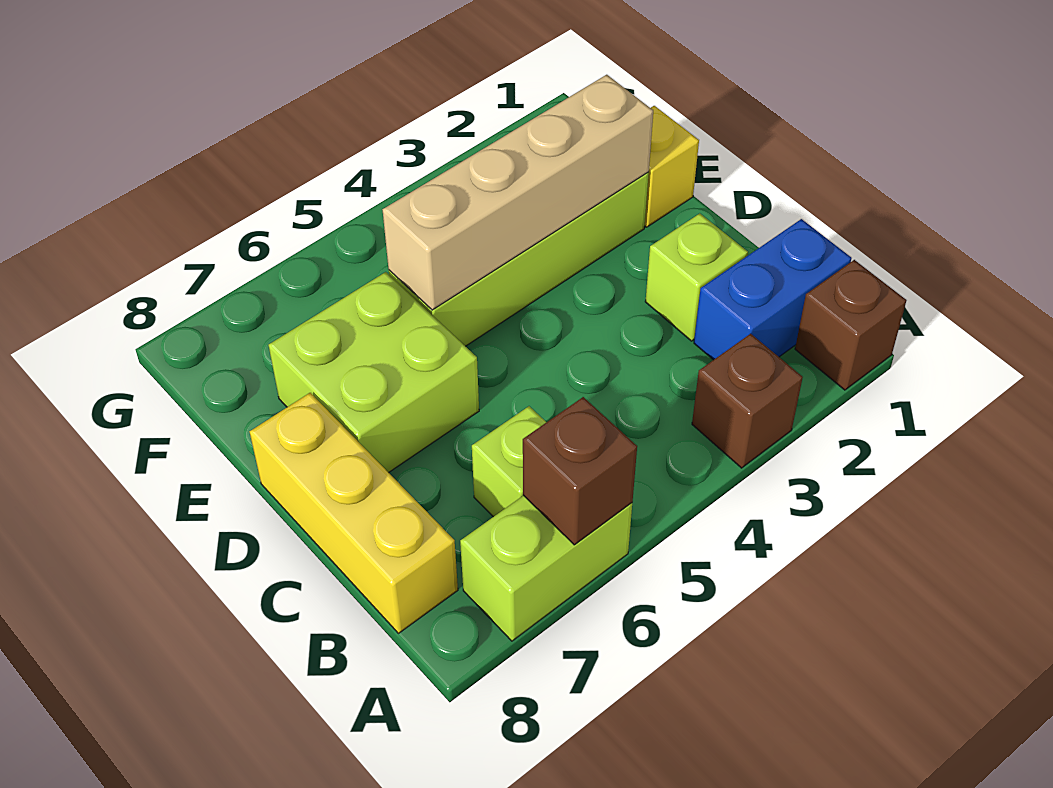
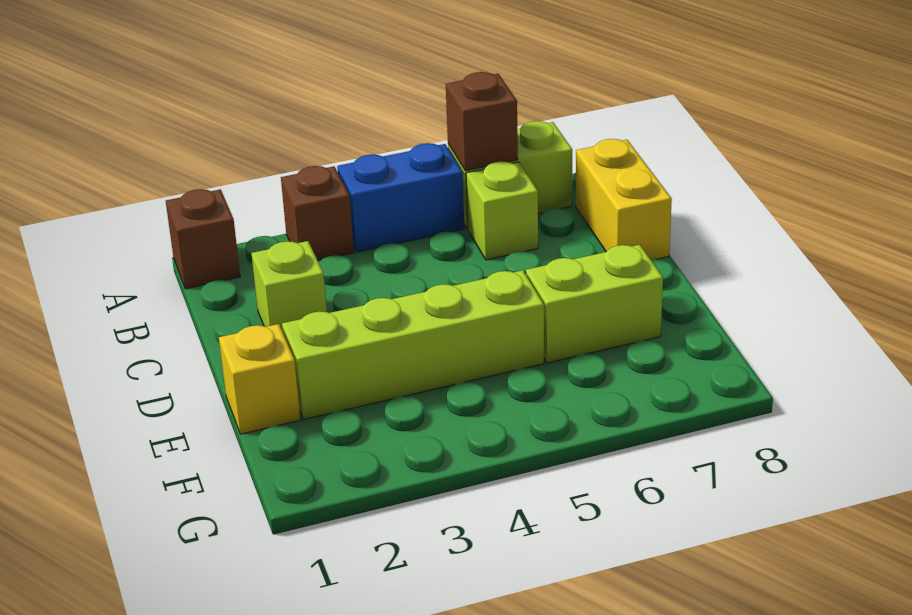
blue brick B1:B2 level 1 -> blue brick A4:A5 level 1
yellow brick B8:D8 level 1 -> yellow brick B8:C8 level 1
lime brick D6:E7 level 1 -> lime brick E6:E7 level 1
tan brick E2:E5 level 2 -> none

